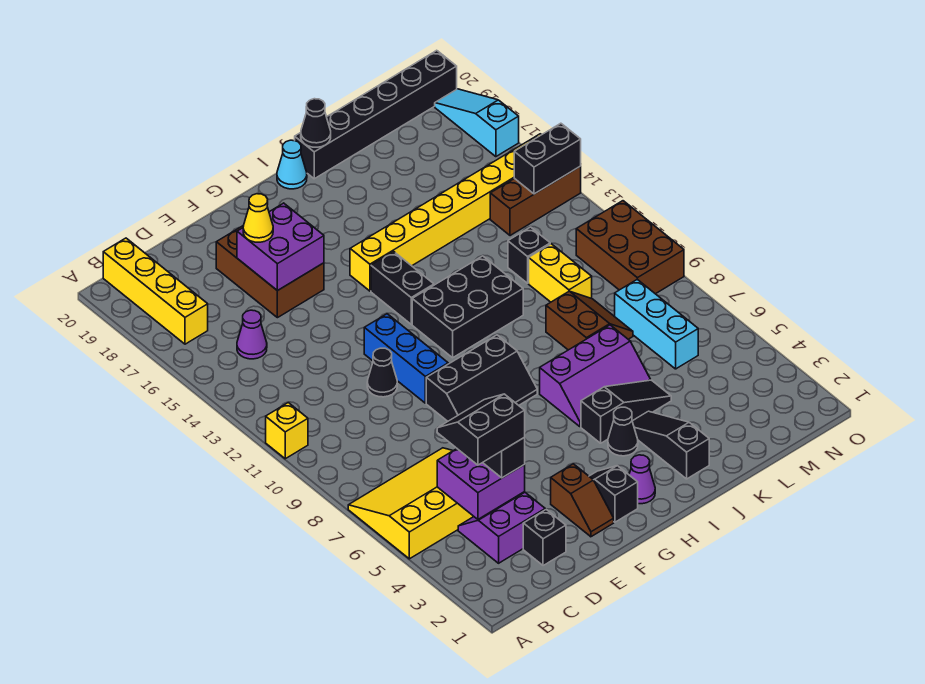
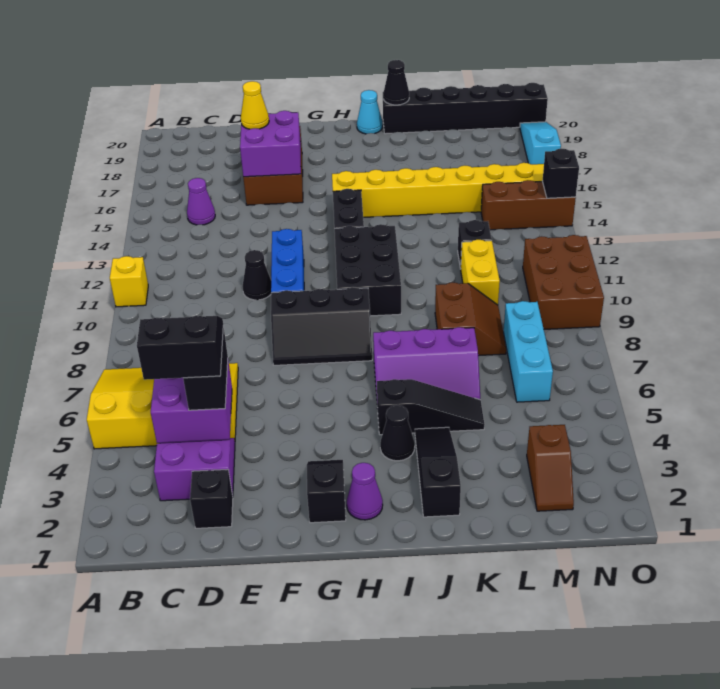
yellow brick B17:B20 level 1 -> none
brown slope F2:F3 level 1 top 3 -> brown slope M2:M3 level 1 top 3
black brick H11:J12 level 1 -> black brick H10:I12 level 1
black brick N14:O14 level 2 -> black brick O14 level 2

